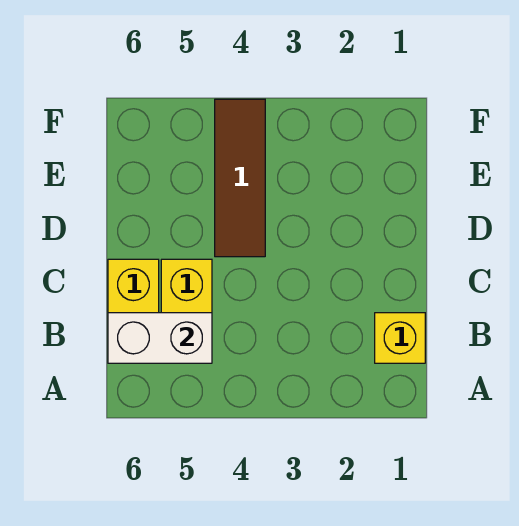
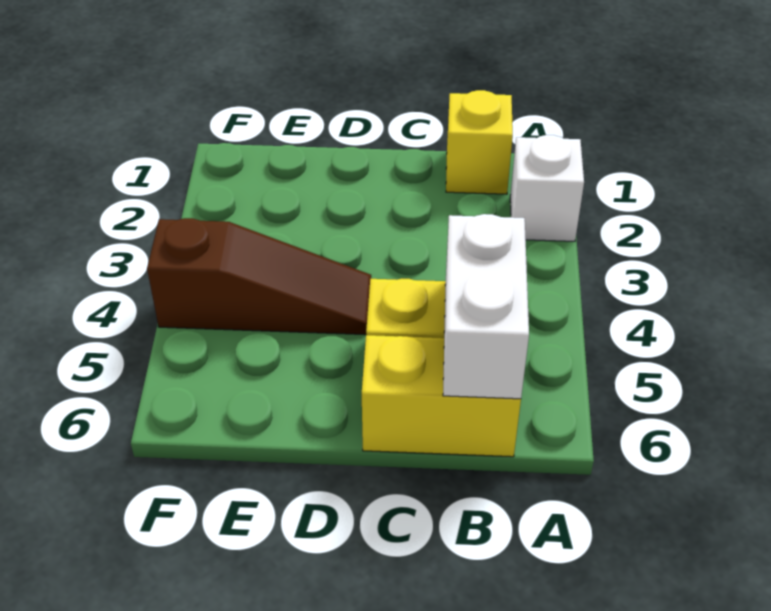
none -> white brick A2 level 1
brown tile D4:F4 level 1 -> brown slope D4:F4 level 1 top F

